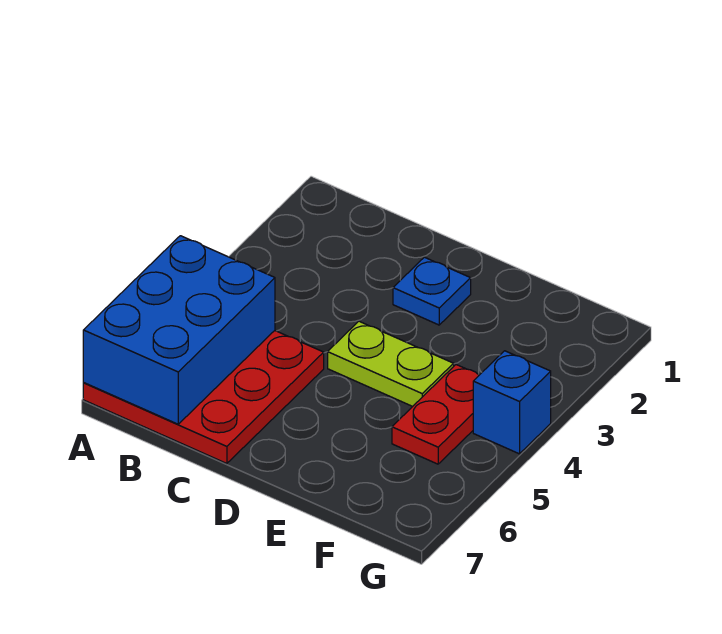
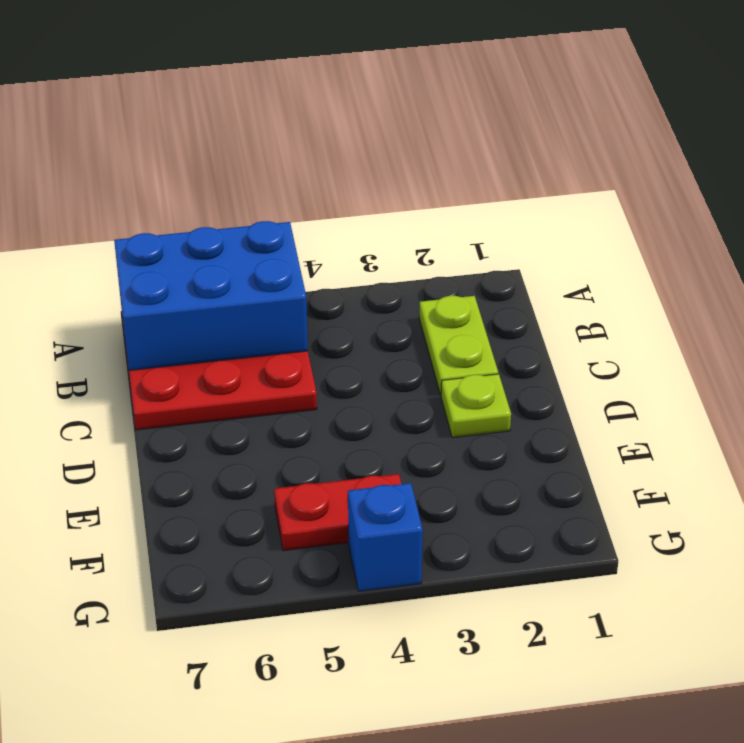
blue plate D2 level 1 -> lime plate D2 level 1
lime plate D4:E4 level 1 -> lime plate B2:C2 level 1

